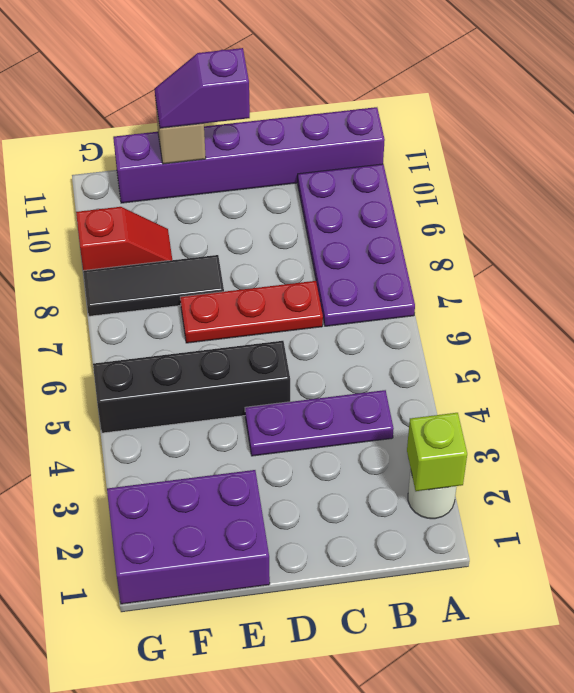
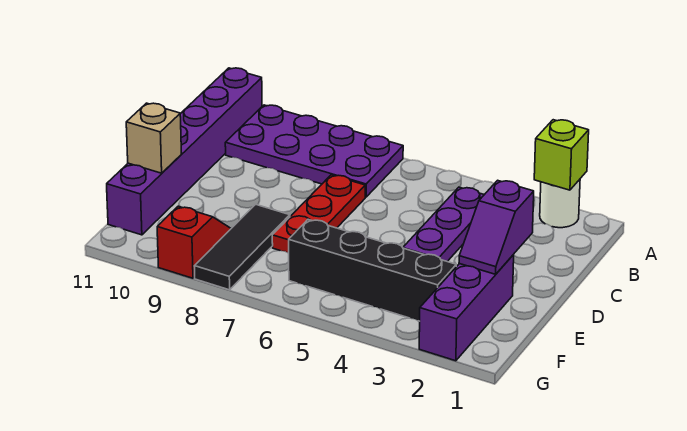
black brick D5:G5 level 1 -> black brick F3:F6 level 1
purple slope D11:E11 level 3 top D -> purple slope D2:E2 level 2 top D
purple brick E1:G2 level 1 -> purple brick E2:G2 level 1

